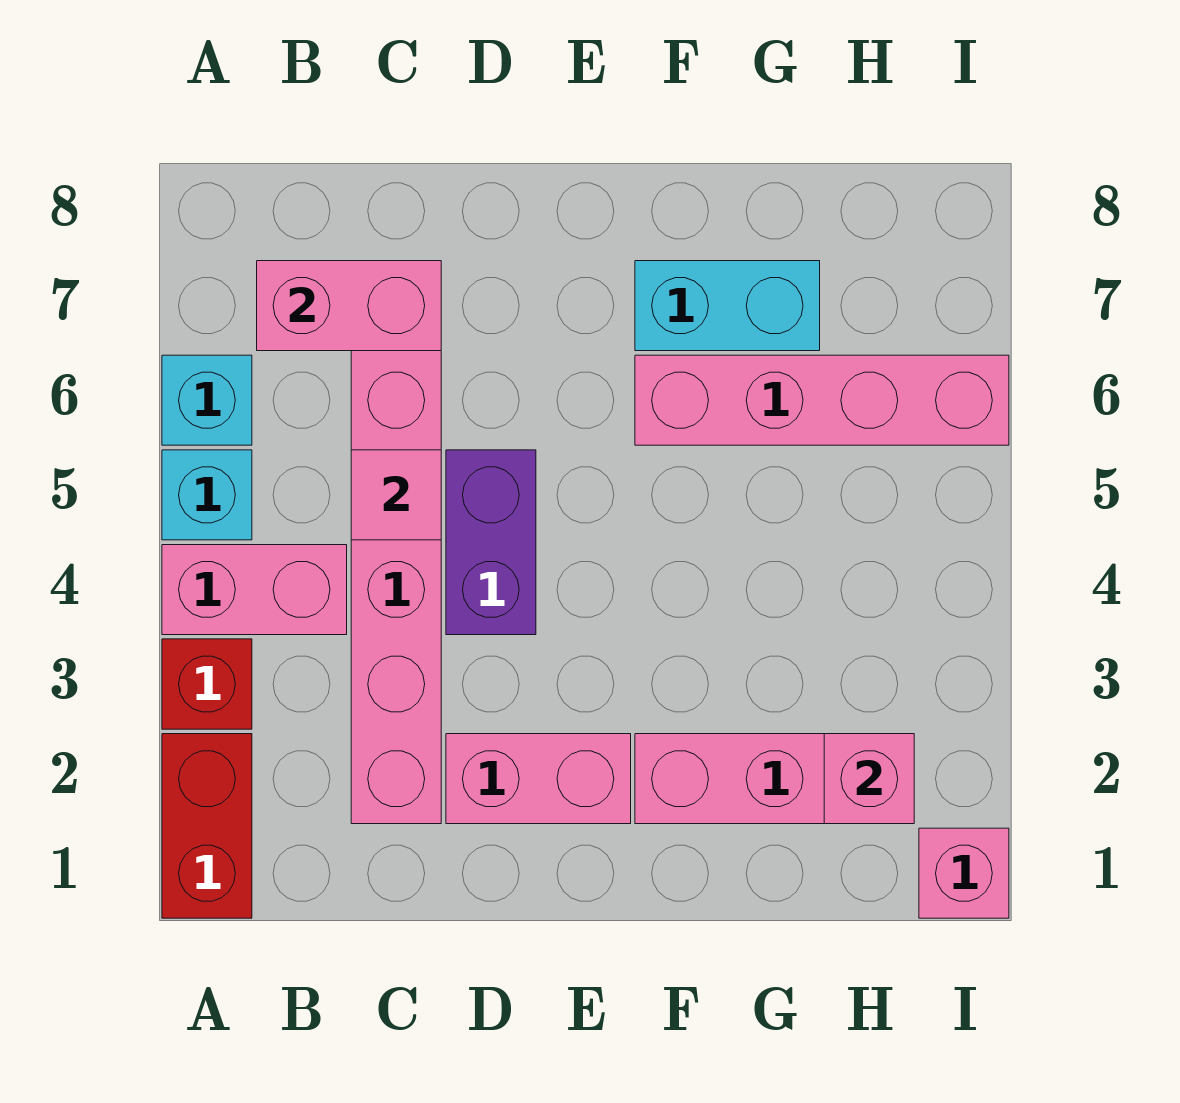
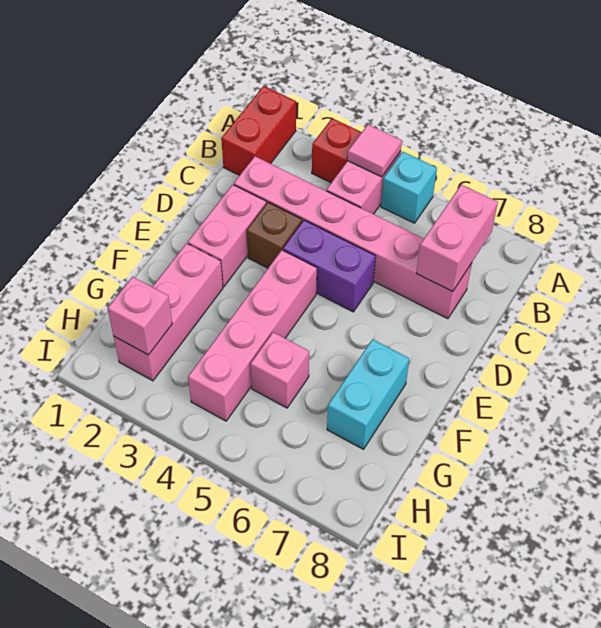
red brick A1:A2 level 1 -> red brick A1:B1 level 1
cyan brick A6 level 1 -> none
pink tile C5 level 2 -> pink tile A4 level 2
none -> brown brick D3 level 1
pink brick F6:I6 level 1 -> pink brick E4:H4 level 1
pink brick I1 level 1 -> pink brick G5 level 1

